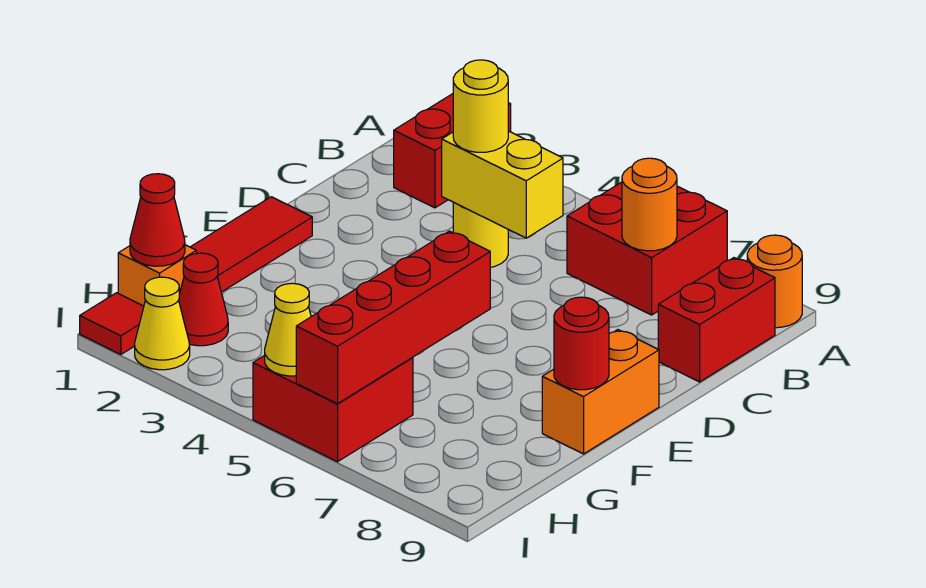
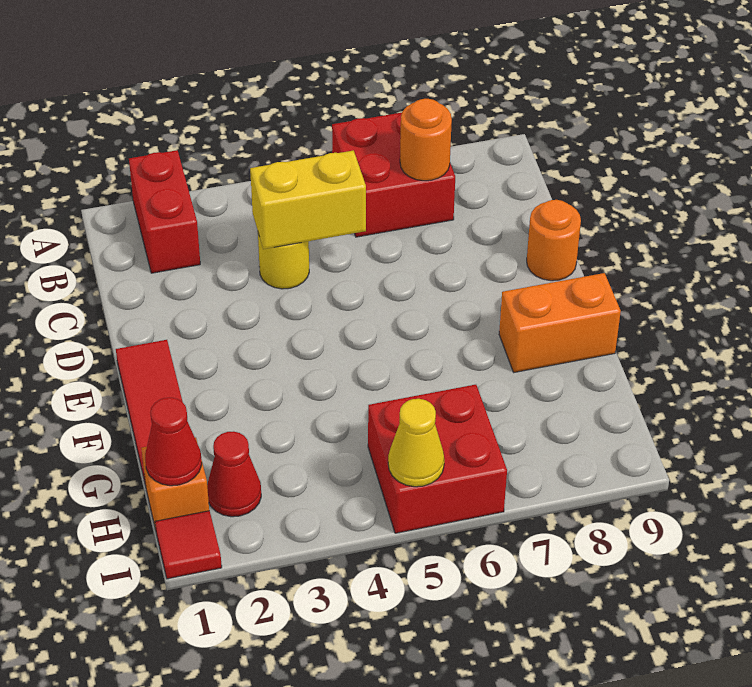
orange round brick A9 level 1 -> orange round brick D9 level 1
red brick B9:C9 level 1 -> none
yellow round brick C4 level 3 -> none
orange brick E9:F9 level 1 -> orange brick F8:F9 level 1
red brick F6:I6 level 2 -> none
red round brick F9 level 2 -> none
yellow cone I2 level 1 -> none

